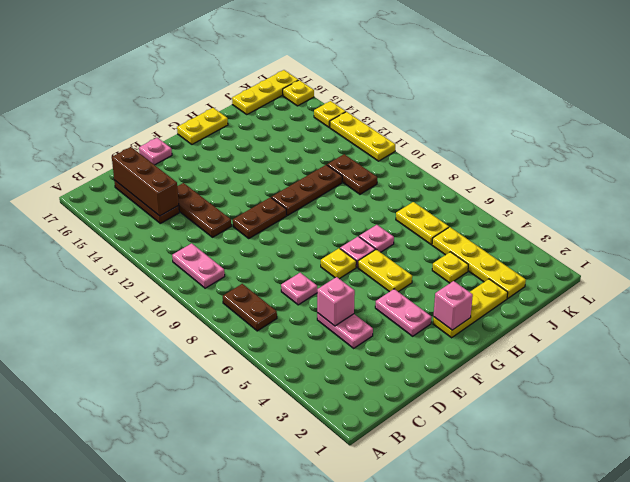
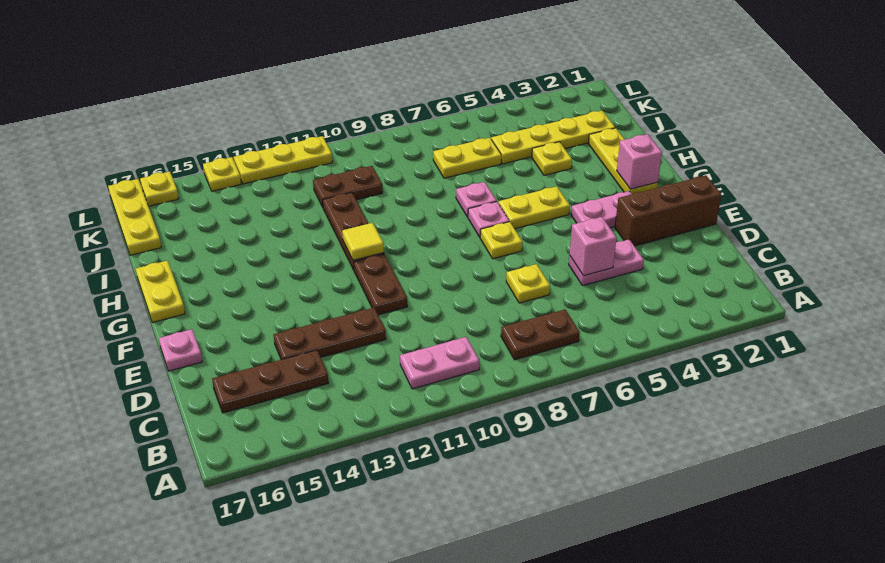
brown brick C14:C16 level 2 -> brown brick E1:E3 level 1
pink plate D7 level 1 -> yellow plate D7 level 1
none -> yellow tile G11 level 2

